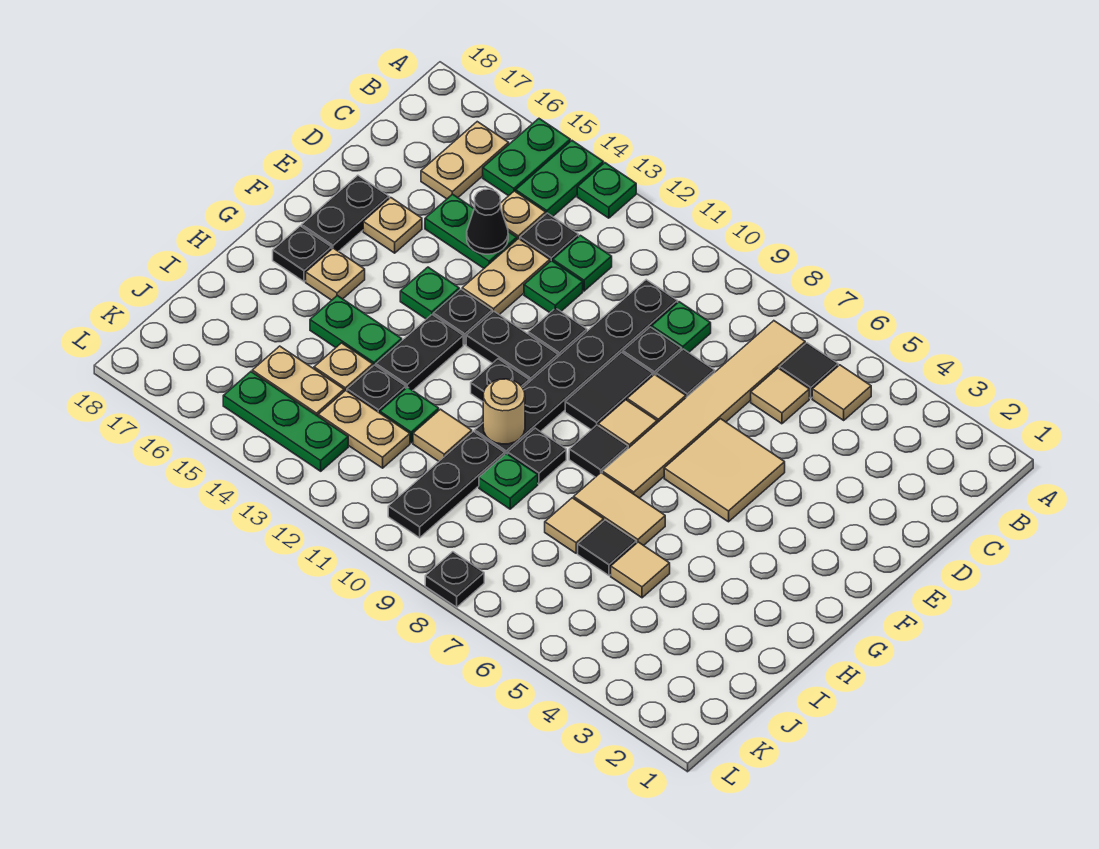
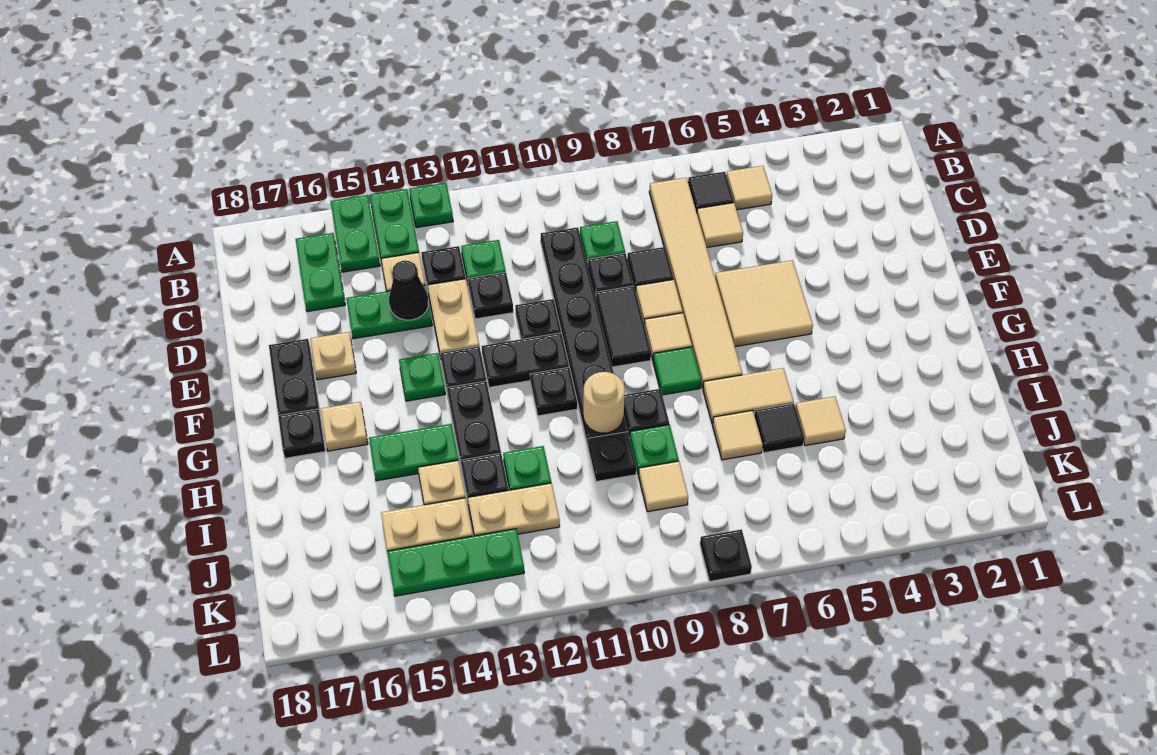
tan plate B16:C16 level 1 -> green plate B16:C16 level 1
green plate D12 level 1 -> black plate D12 level 1
black tile G8 level 1 -> green tile G8 level 1
black plate I10:K10 level 1 -> black plate I10 level 1
tan tile I11 level 1 -> tan tile J9 level 1

